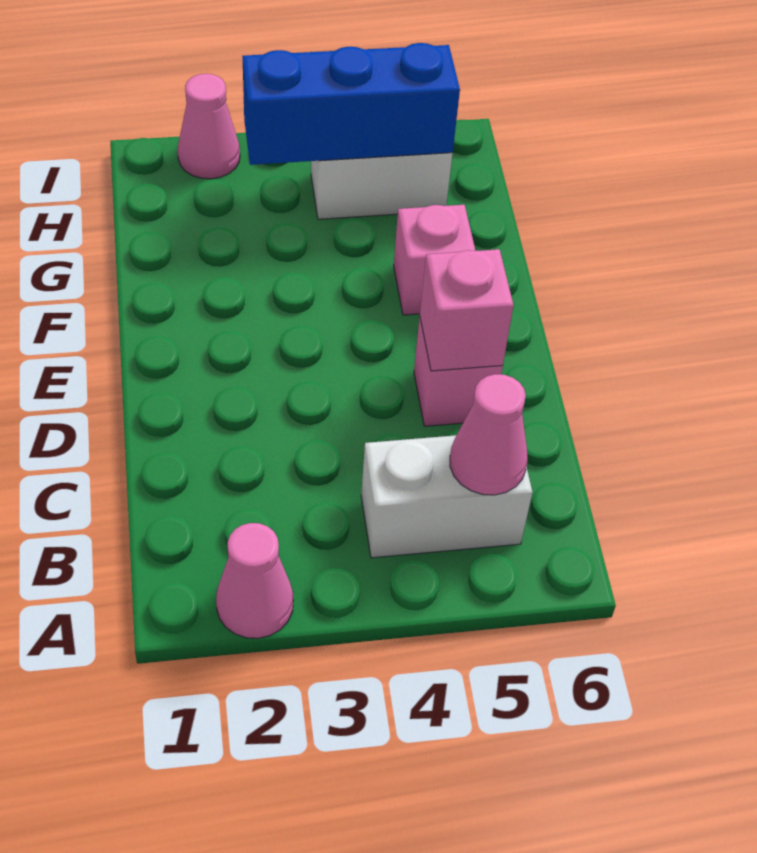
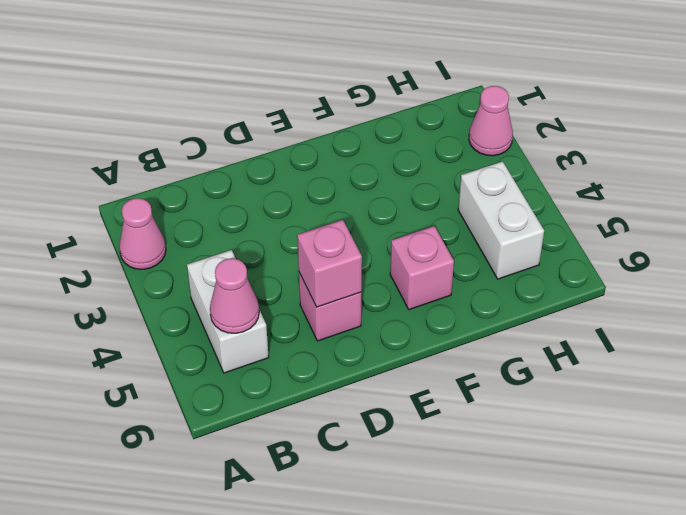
blue brick H3:H5 level 2 -> none

